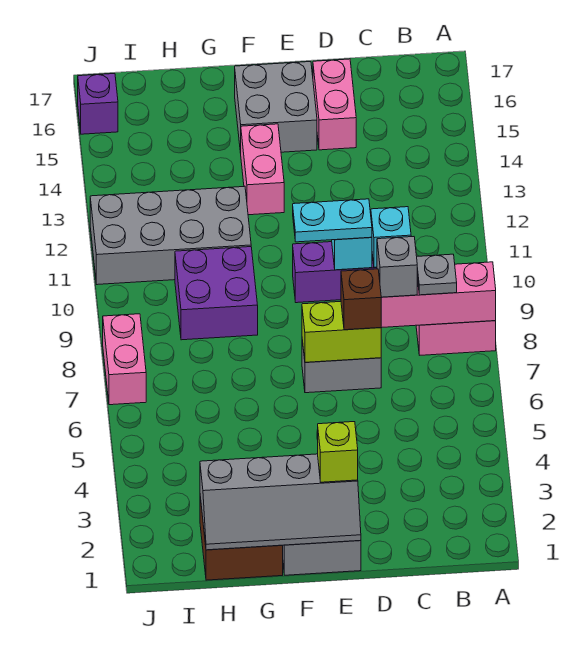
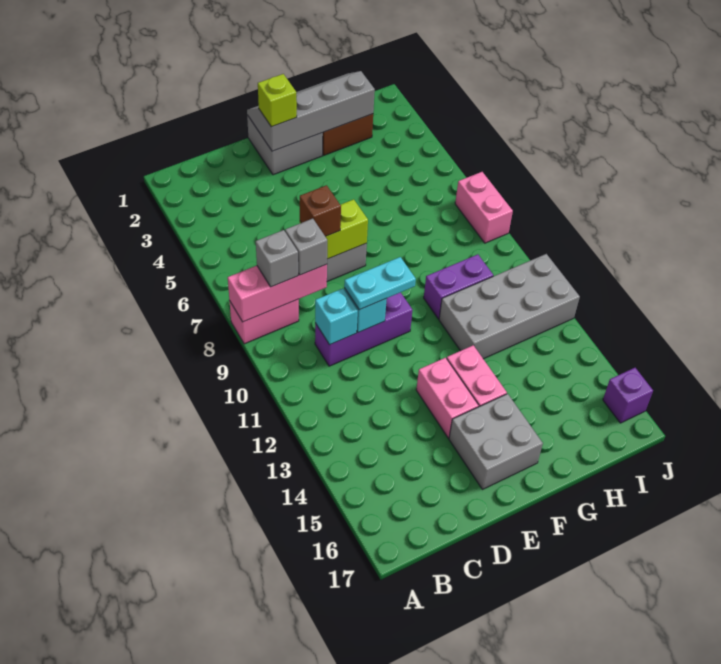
grey plate B8 level 3 -> grey brick B8 level 3
pink brick D15:D16 level 1 -> pink brick E13:E14 level 1
purple brick G9:H10 level 1 -> purple brick G10:H10 level 1

